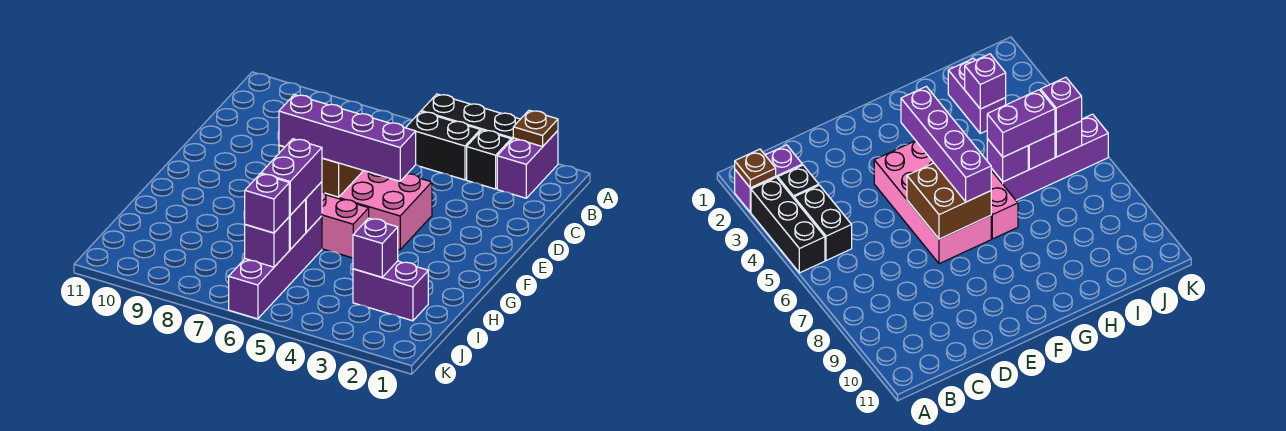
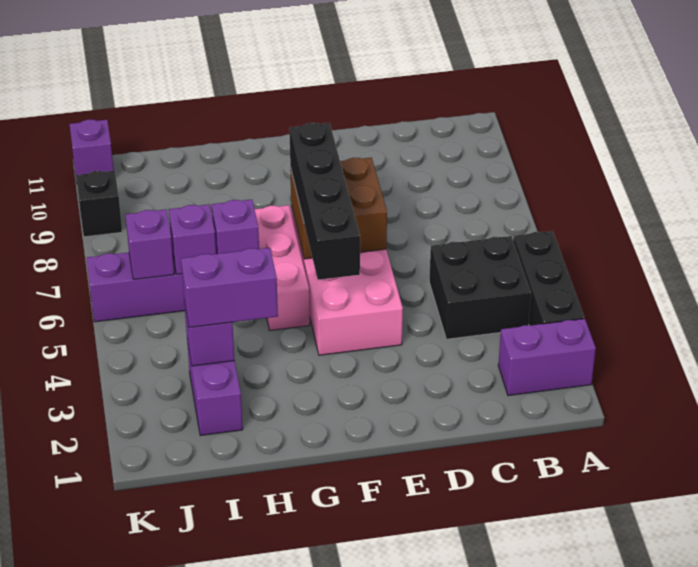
brown plate A2 level 2 -> none
black brick B3 level 1 -> black brick K9 level 1
black brick B4:B5 level 1 -> black brick B4:C5 level 1
purple brick F4:F7 level 3 -> black brick F4:F7 level 3
purple brick H6:I6 level 3 -> purple brick H3:I3 level 3
purple brick J6 level 3 -> purple brick K11 level 1

